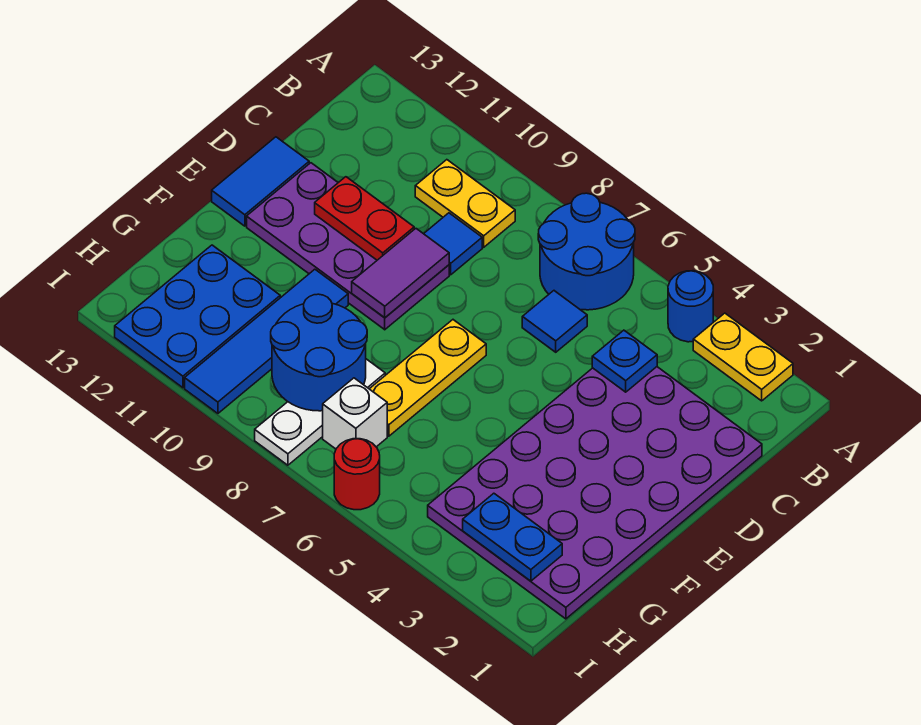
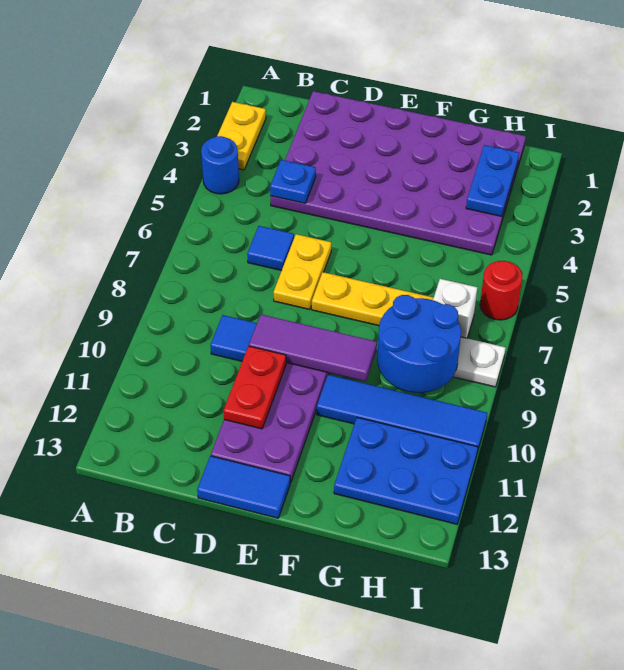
blue round brick A6:B7 level 1 -> none
yellow plate B9:B10 level 1 -> yellow plate D6:D7 level 1
purple tile D9:E9 level 2 -> purple tile D9:F9 level 2

